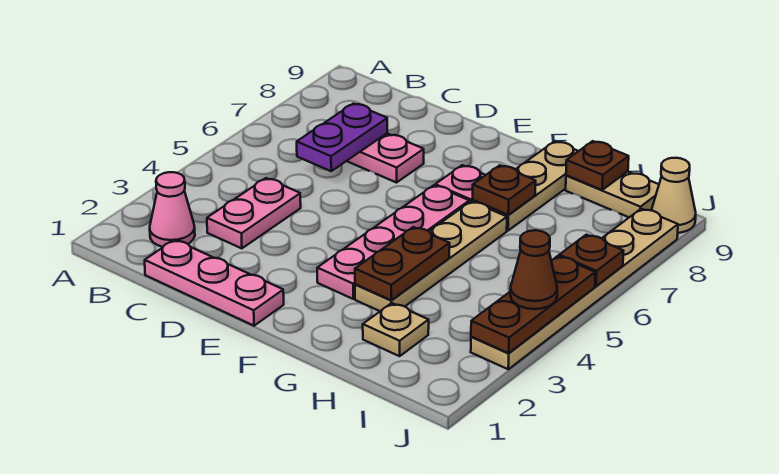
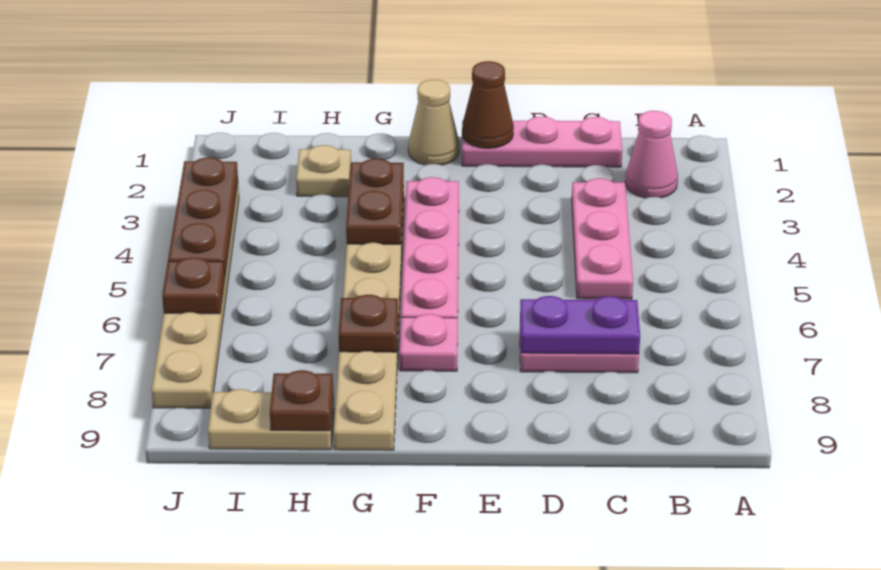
pink plate C3:C4 level 1 -> pink plate C3:C5 level 1
purple plate C6:C7 level 2 -> purple plate C7:D7 level 2
brown cone J4 level 3 -> brown cone E1 level 2
tan cone J9 level 1 -> tan cone F1 level 1

